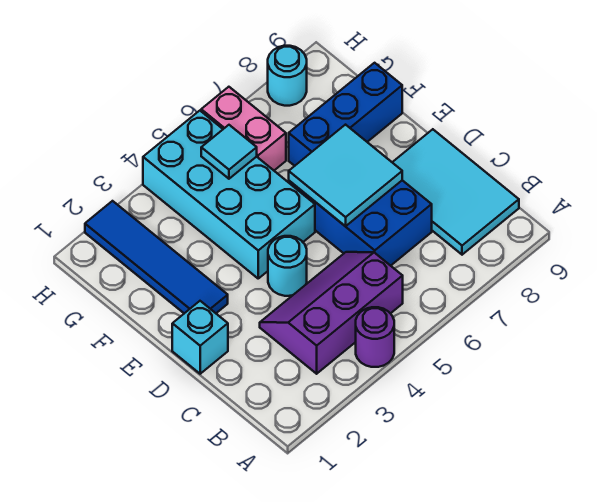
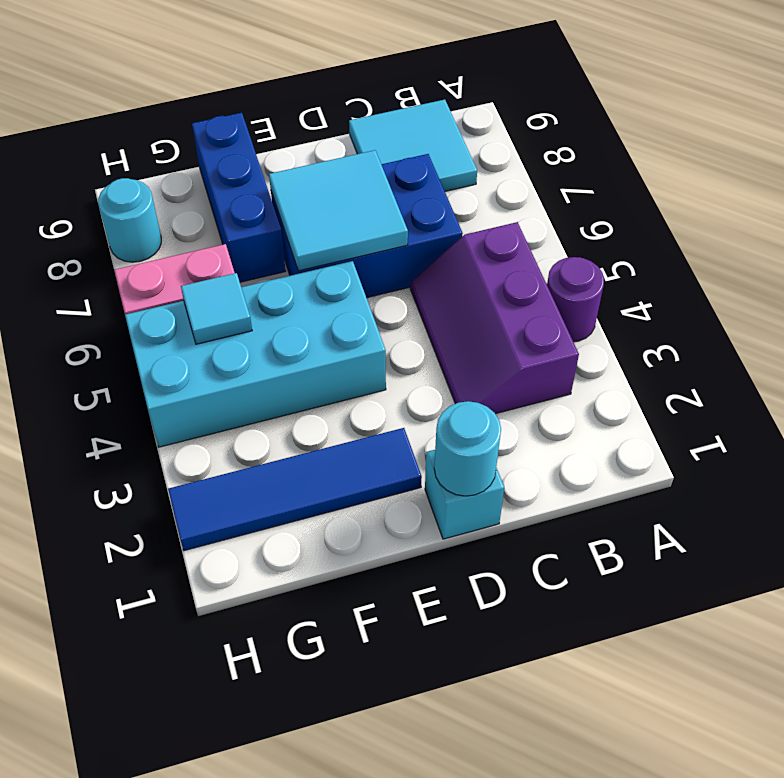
cyan tile B8:D9 level 1 -> cyan tile B8:C9 level 1
cyan round brick D4 level 1 -> cyan round brick D1 level 2

